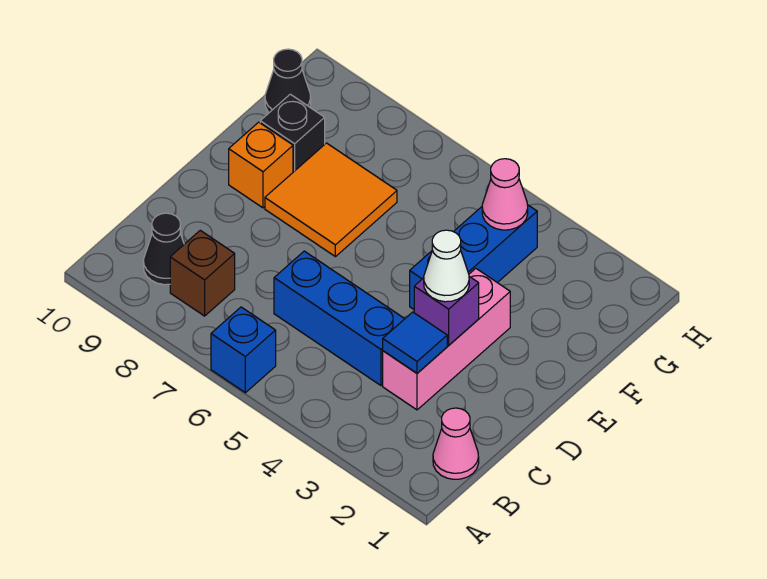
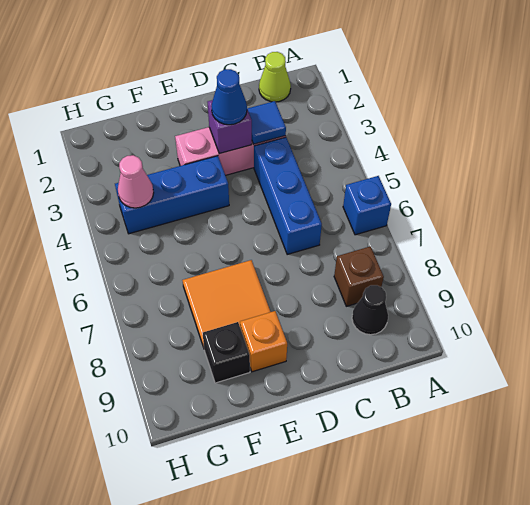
pink cone B1 level 1 -> lime cone B1 level 1
white cone D3 level 3 -> blue cone D3 level 3
black cone G10 level 1 -> none

